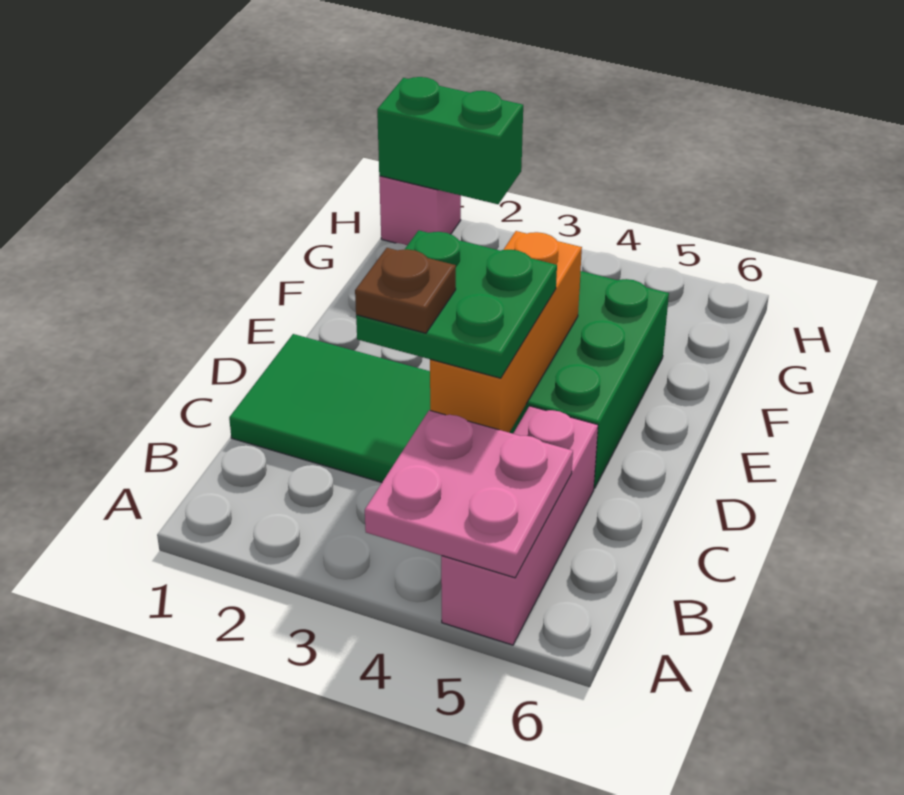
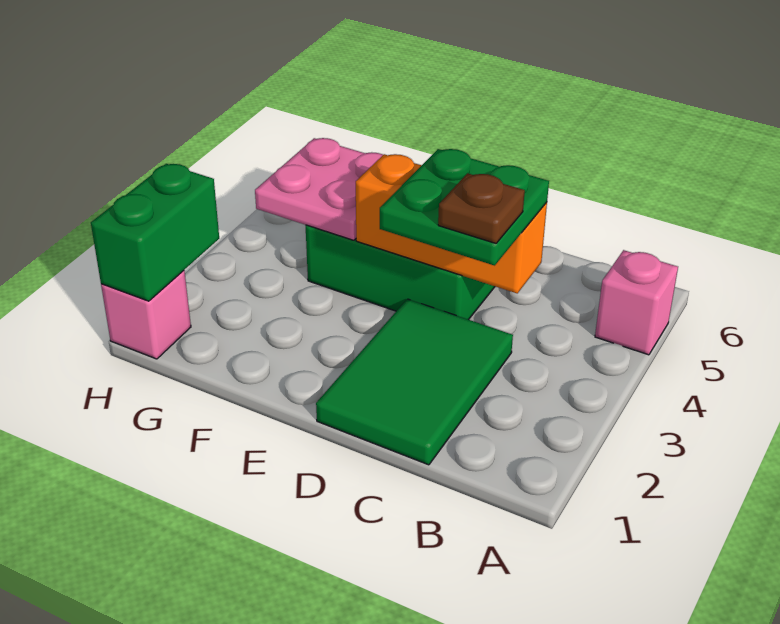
pink plate A4:B5 level 2 -> pink plate F4:G5 level 2
pink brick A5:C5 level 1 -> pink brick A5 level 1

